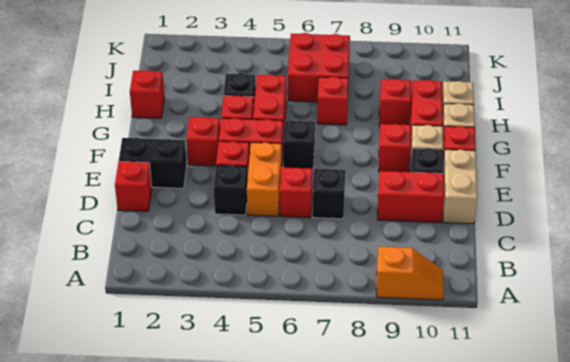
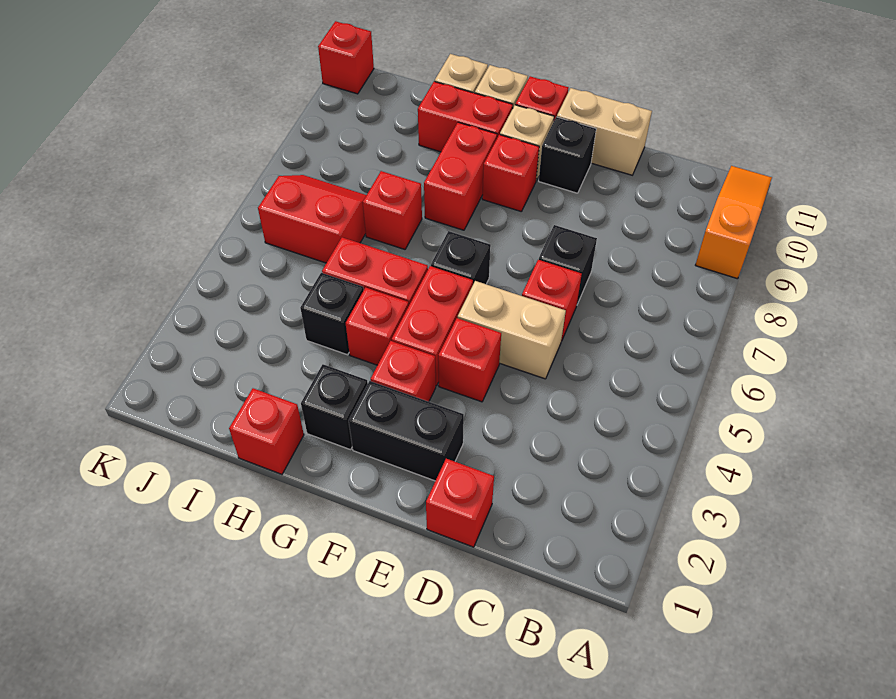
orange slope A9:A10 level 1 top 9 -> orange slope A9:A11 level 1 top 9
black brick D4 level 1 -> black brick G2 level 1
orange brick D5:E5 level 1 -> tan brick D5:E5 level 1
red brick D9:D10 level 1 -> red brick G8:G9 level 1
black brick E1:E2 level 1 -> black brick E2:F2 level 1
red brick H9 level 1 -> red brick K11 level 1
red brick I6:J7 level 1 -> red slope I6:J7 level 1 top 6

